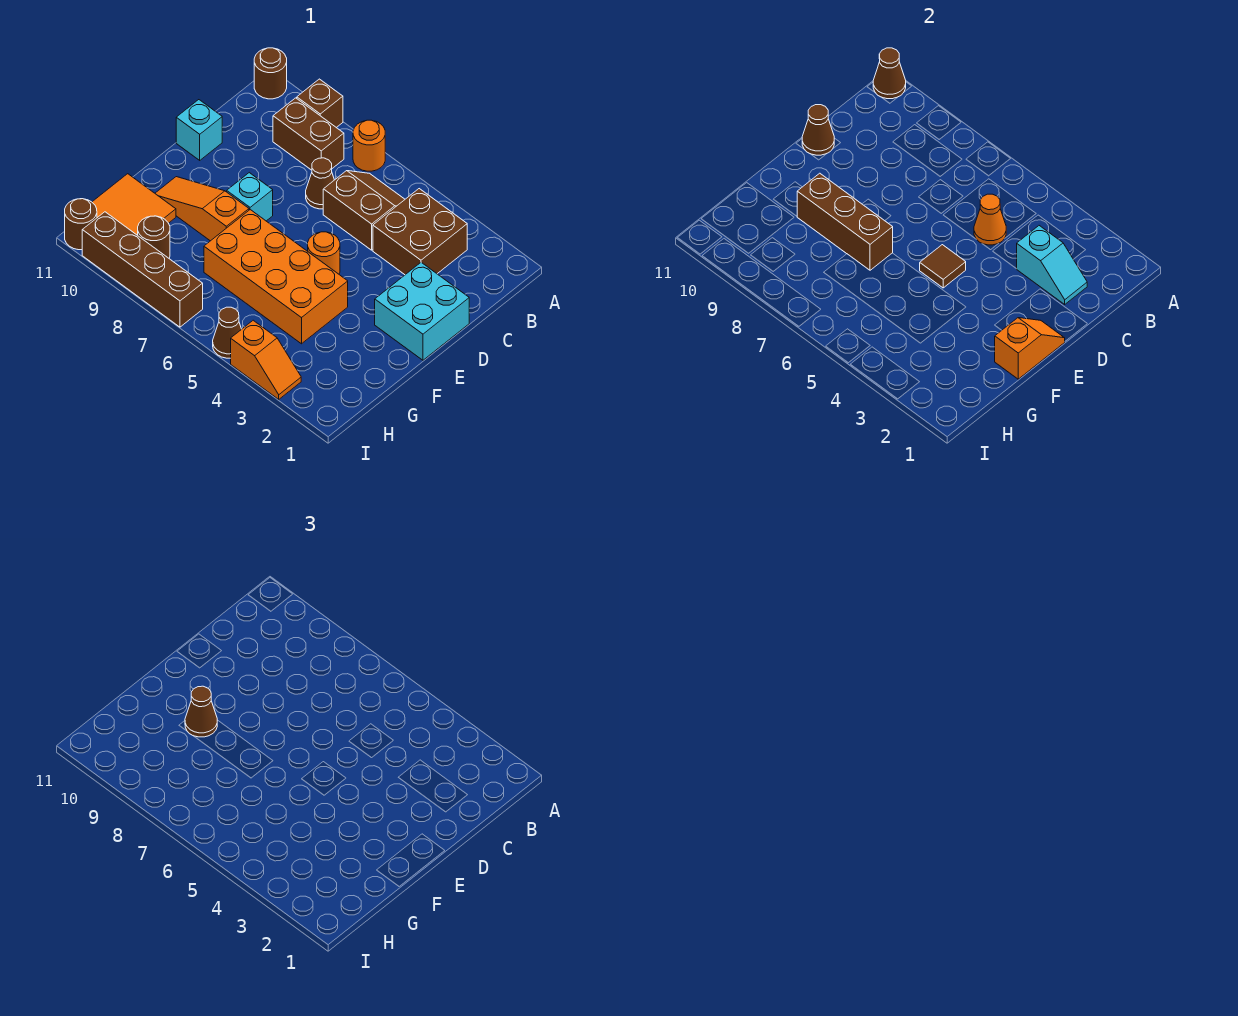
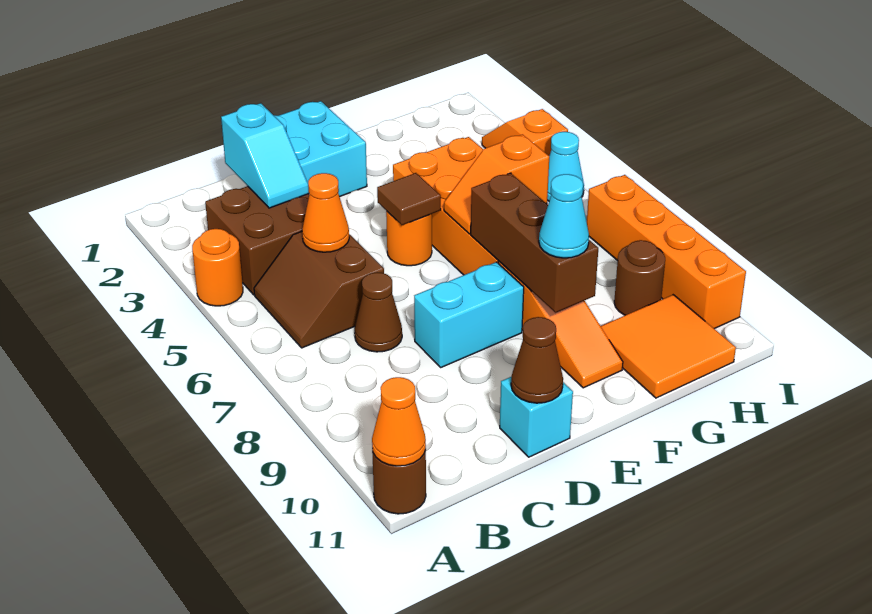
orange round brick A7 level 1 -> orange round brick A4 level 1
brown brick A9 level 1 -> none
brown cone A11 level 2 -> orange cone A11 level 2
brown brick B8:B9 level 1 -> none
cyan slope C2:C3 level 2 top 3 -> cyan slope C2:C3 level 2 top 2
orange slope E1:F1 level 2 top F -> orange slope F6:G6 level 2 top G
cyan brick E8 level 1 -> cyan brick D8:E8 level 1
brown cone F9 level 3 -> cyan cone F9 level 3
brown cone I5 level 1 -> cyan cone I5 level 1
brown brick I7:I10 level 1 -> orange brick I7:I10 level 1
brown round brick I11 level 1 -> none

